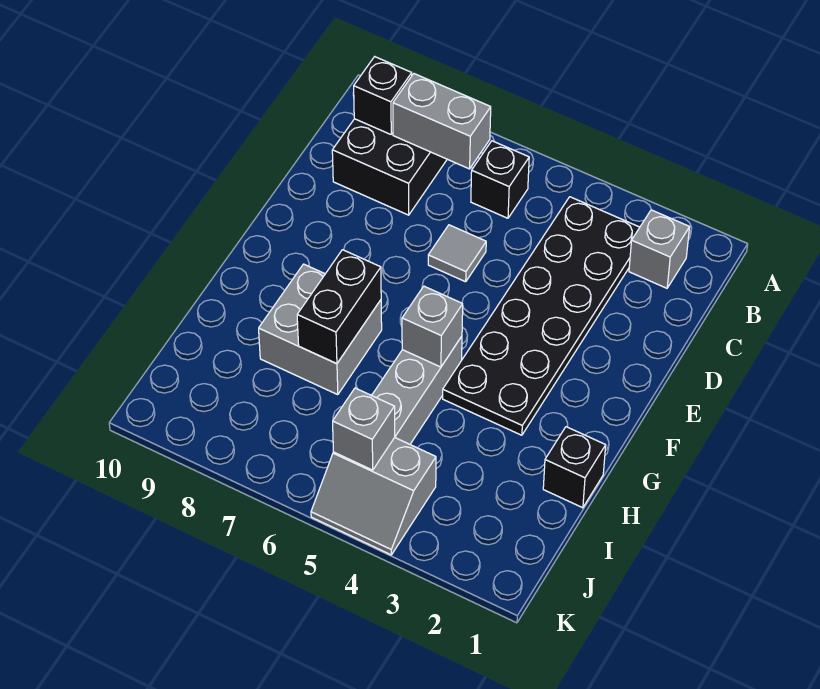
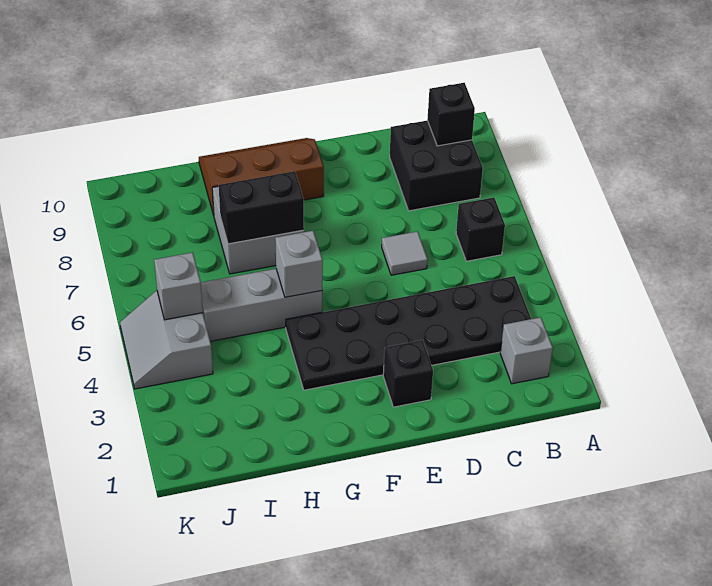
grey brick B7:B8 level 2 -> none
none -> brown slope F9:H10 level 1 top 9
black brick H1 level 1 -> black brick E2 level 1

